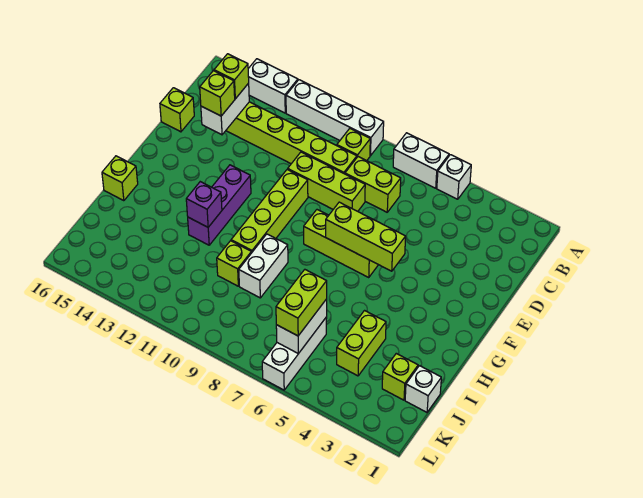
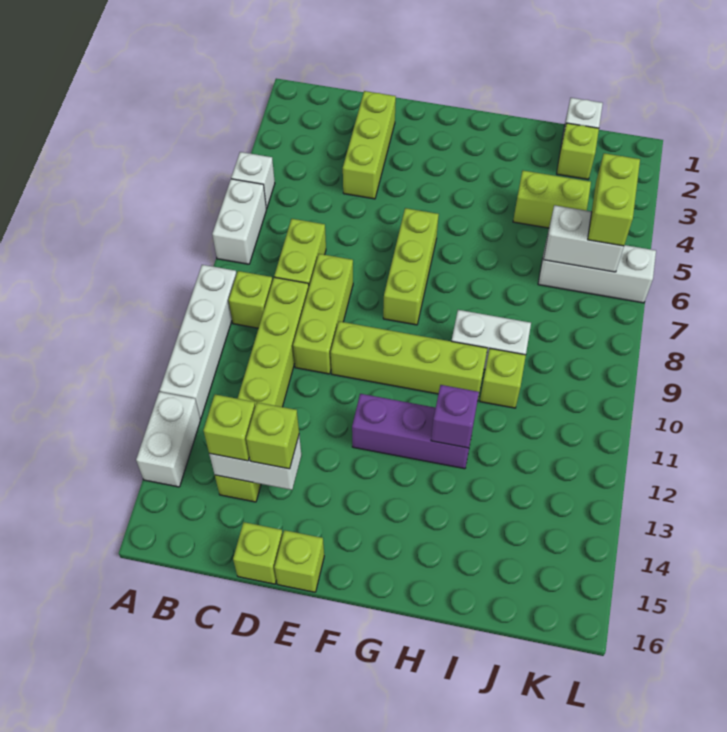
lime brick F5:F7 level 2 -> lime brick D2:D4 level 1
lime brick H16 level 1 -> lime brick E16 level 1
lime brick J6:K6 level 3 -> lime brick K5:K6 level 3

